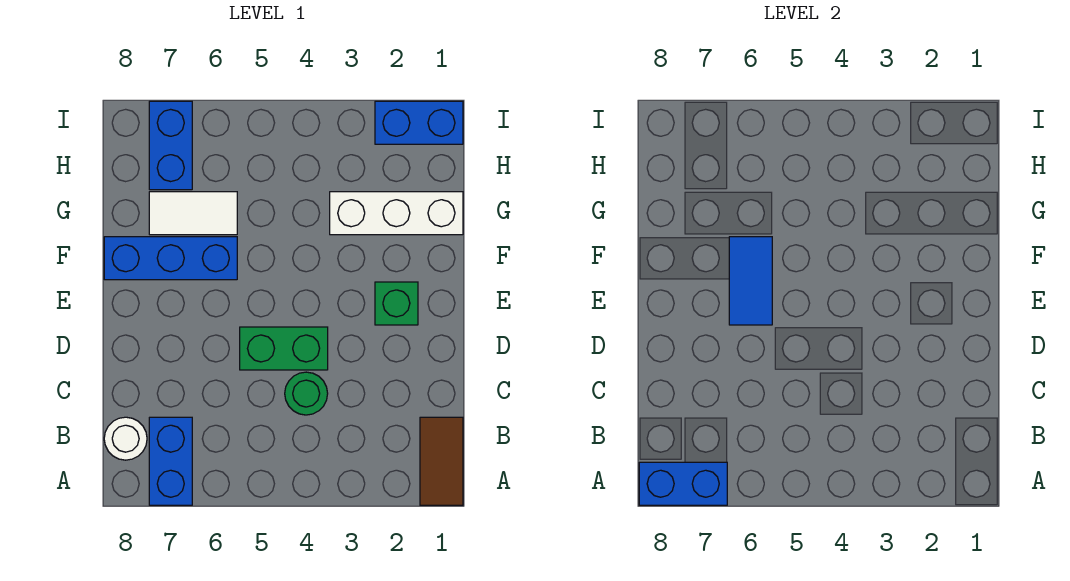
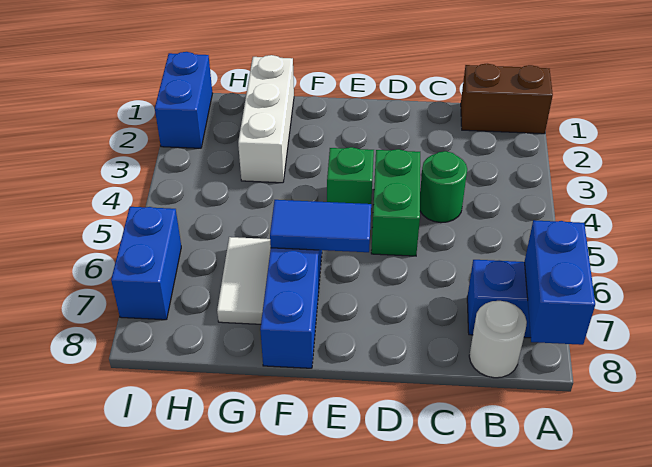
brown tile A1:B1 level 1 -> brown brick A1:B1 level 1
green brick E2 level 1 -> green brick E4 level 1
blue brick H7:I7 level 1 -> blue brick I6:I7 level 1

